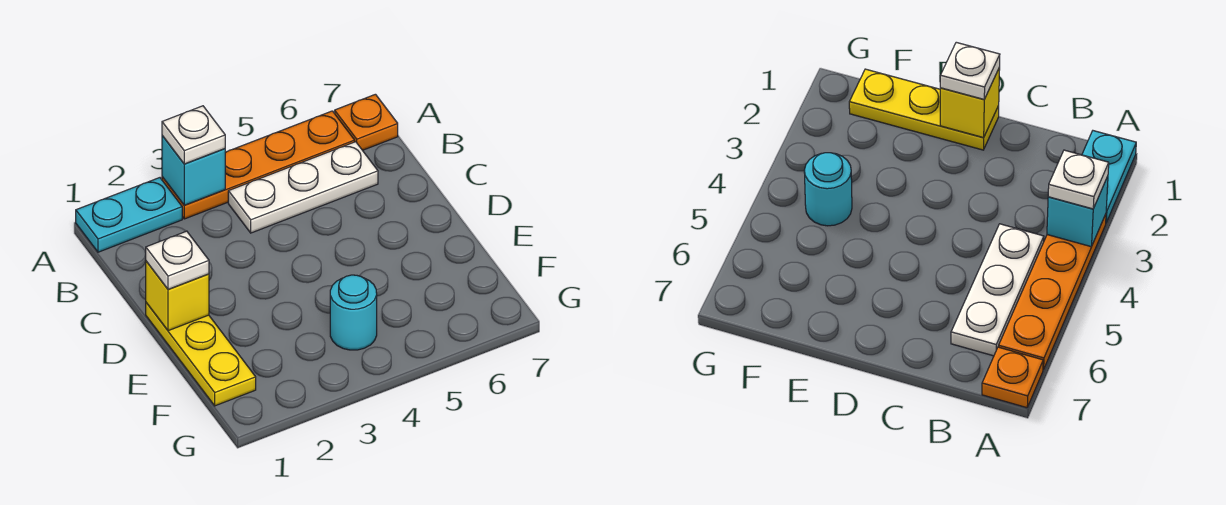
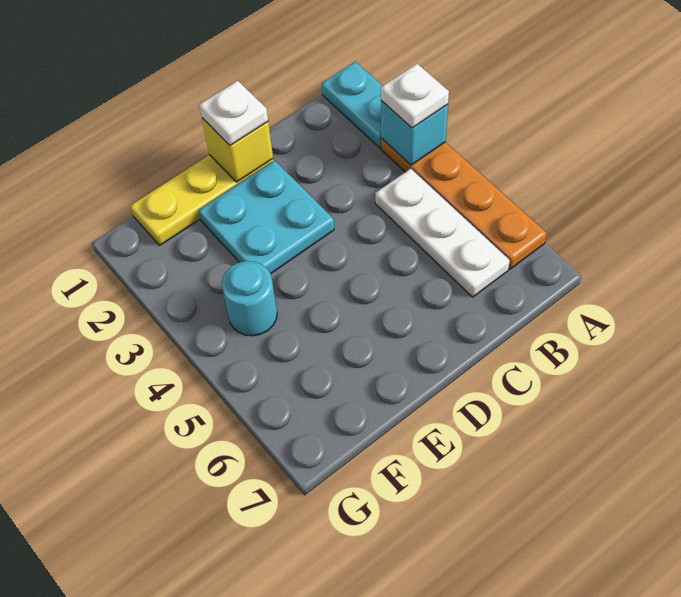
orange plate A7 level 1 -> none
none -> cyan plate D2:E3 level 1

